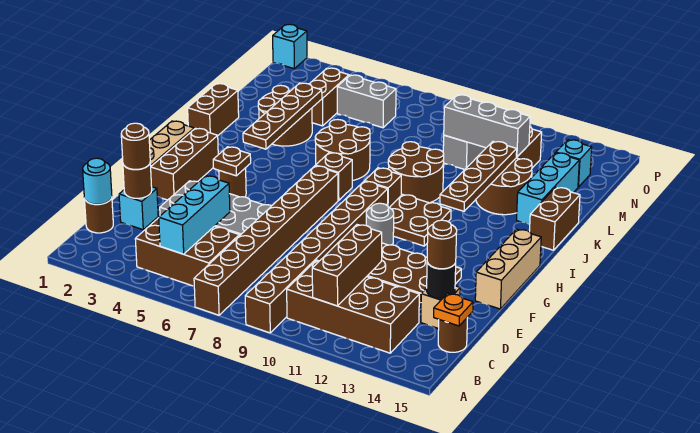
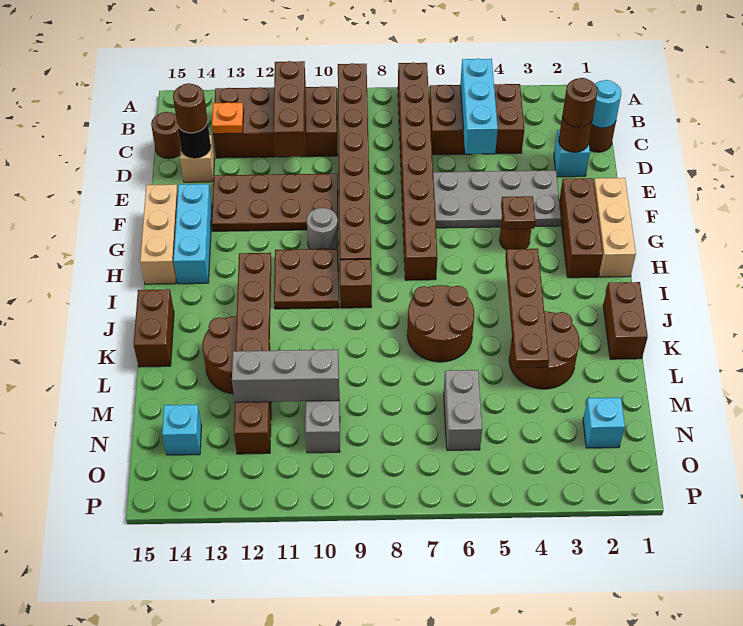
orange plate C15 level 2 -> orange plate C13 level 2
brown brick I7 level 1 -> none
brown round brick J9:K10 level 1 -> none
cyan brick K14:M14 level 1 -> cyan brick F14:H14 level 1
brown brick M4:N4 level 1 -> none
grey brick N5:N6 level 1 -> grey brick M6:N6 level 1
cyan brick P1 level 1 -> cyan brick N2 level 1

